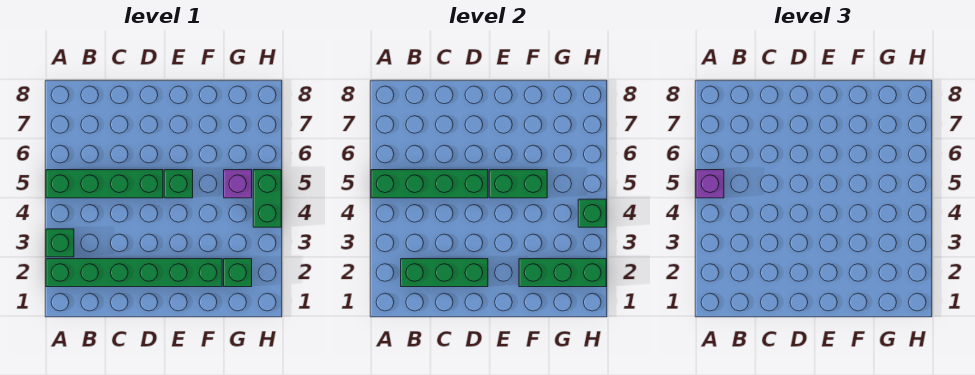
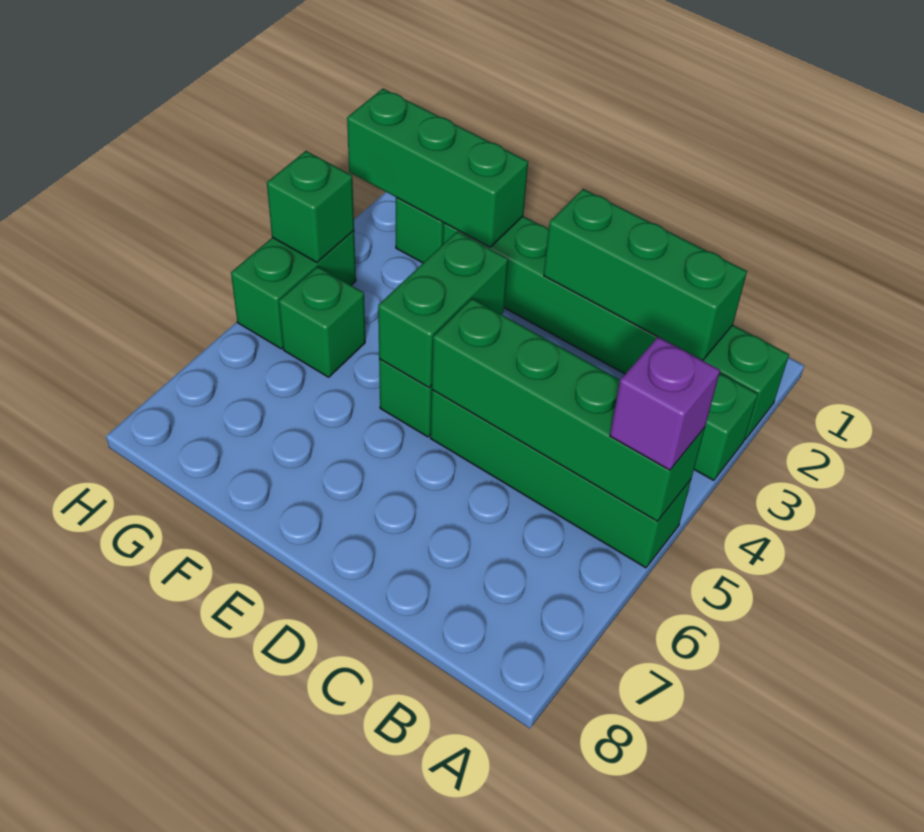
green brick E5:F5 level 2 -> green brick E4:E5 level 2
purple brick G5 level 1 -> green brick G5 level 1

